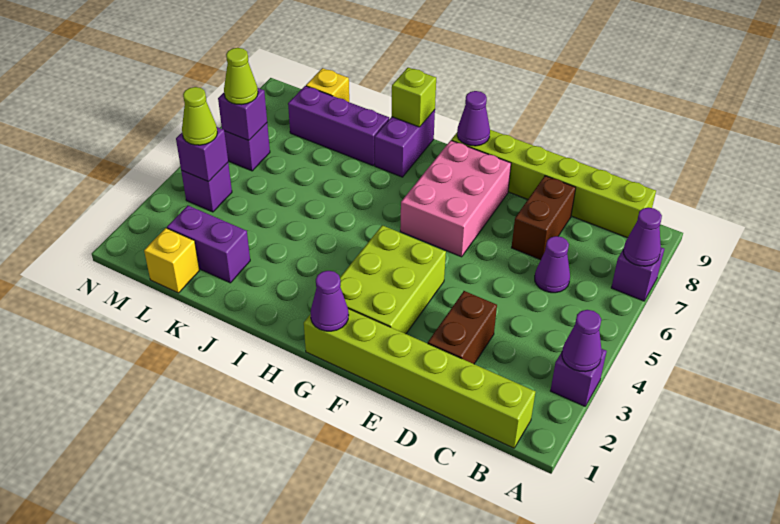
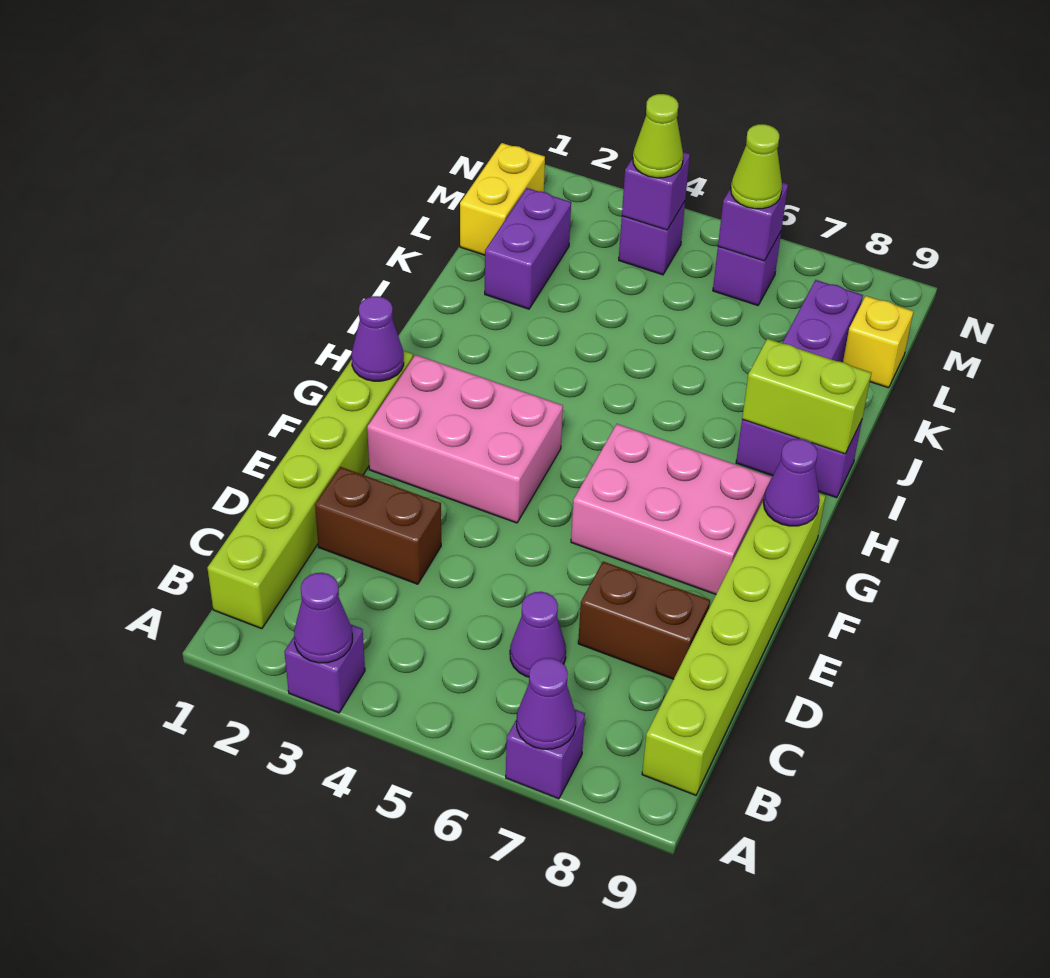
lime brick F2:G4 level 1 -> pink brick F2:G4 level 1
lime brick I9 level 2 -> lime brick I8:I9 level 2
yellow brick L1 level 1 -> yellow brick L1:M1 level 1

